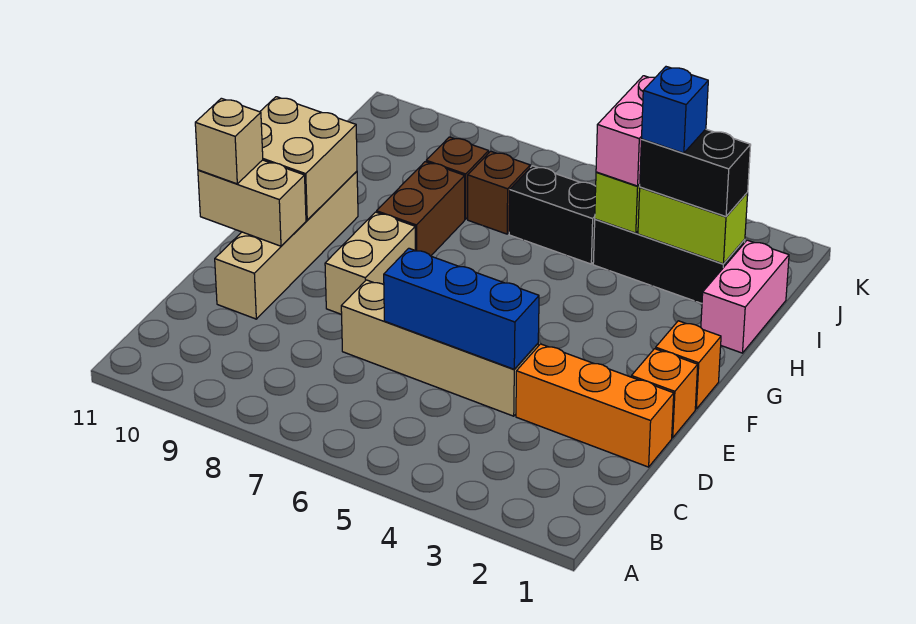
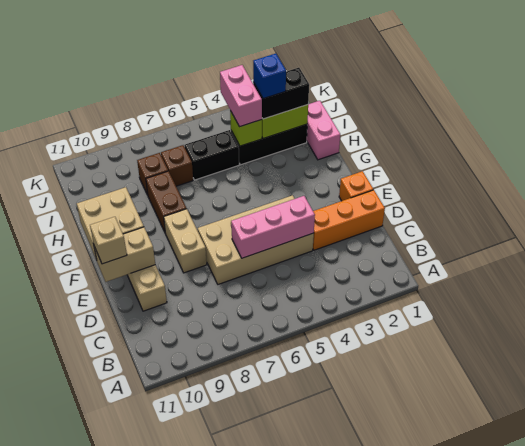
tan brick D4:D7 level 1 -> tan brick D4:E7 level 1
blue brick D4:D6 level 2 -> pink brick D4:D6 level 2
orange brick F1 level 1 -> none

